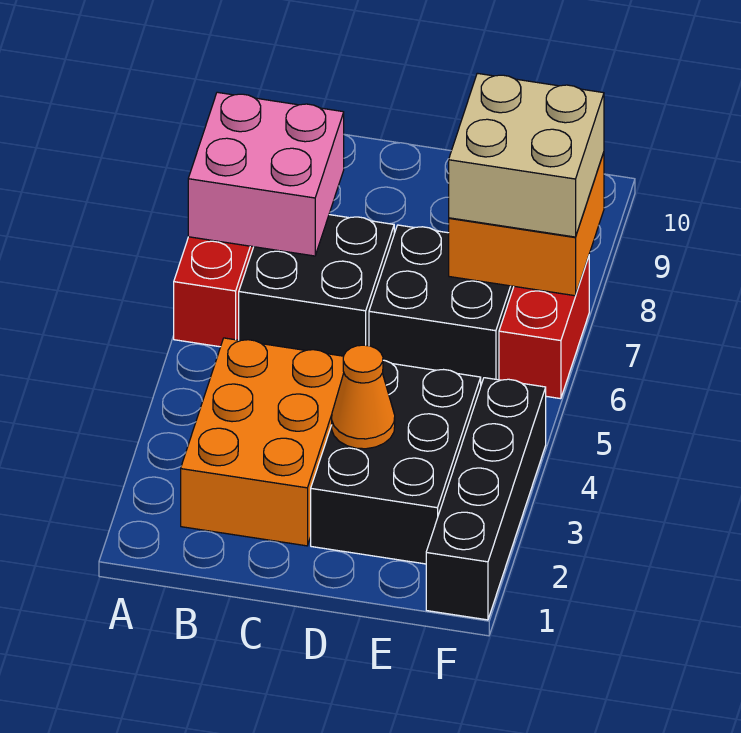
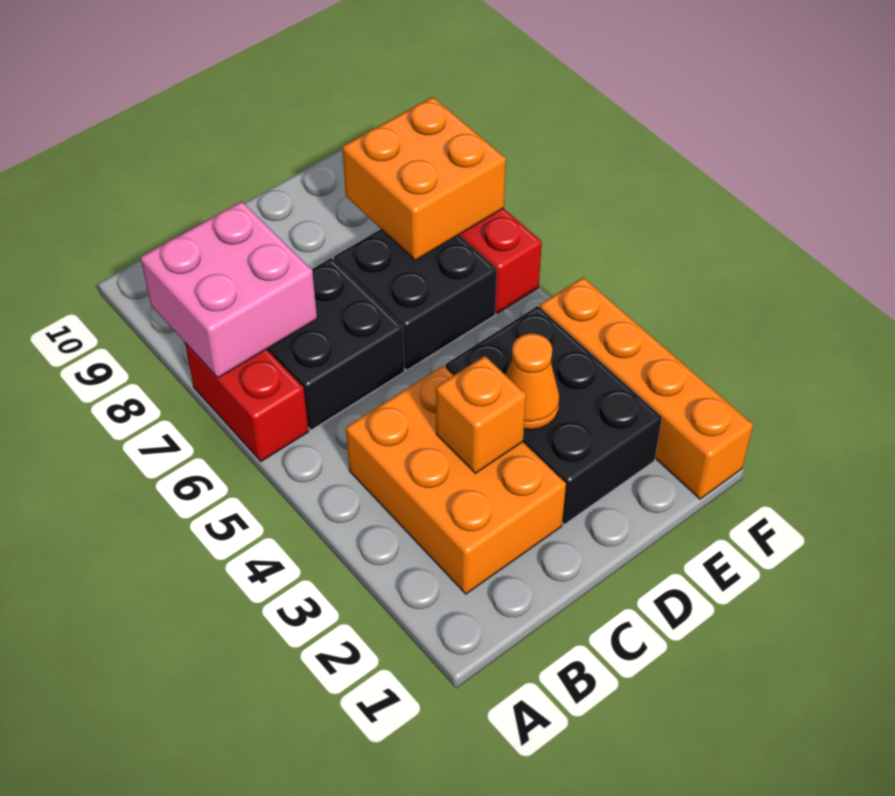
none -> orange brick C3 level 2
tan brick E7:F8 level 3 -> none
black brick F1:F4 level 1 -> orange brick F1:F4 level 1

